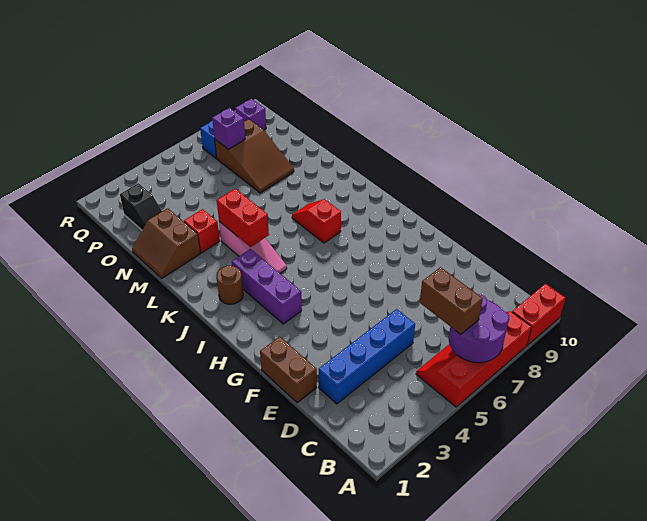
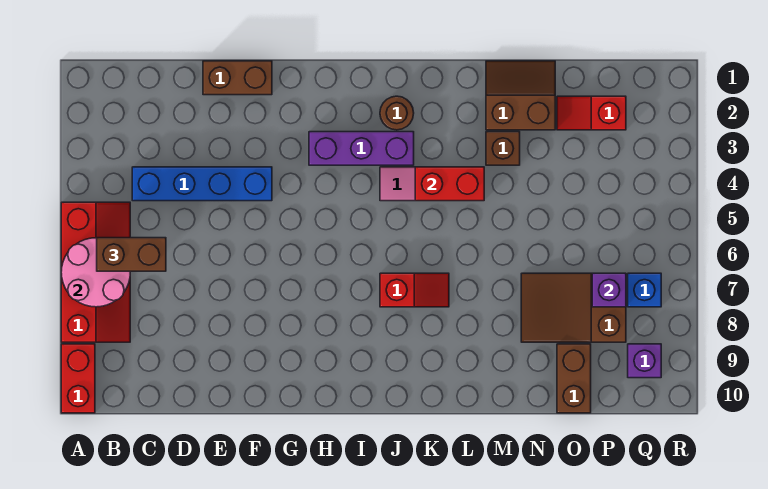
purple round brick A6:B7 level 2 -> pink round brick A6:B7 level 2
blue brick D2:D5 level 1 -> blue brick C4:F4 level 1
red brick M3 level 1 -> brown brick M3 level 1
black slope O2:P2 level 1 top P -> red slope O2:P2 level 1 top P
none -> brown brick O9:O10 level 1

